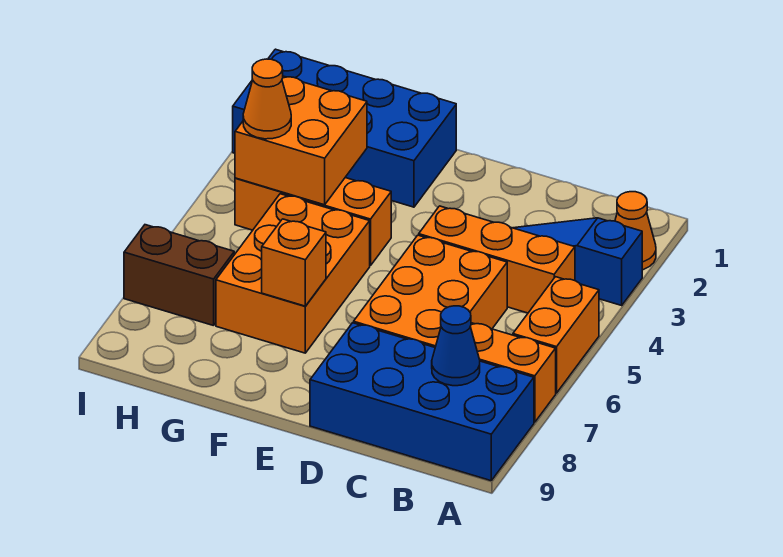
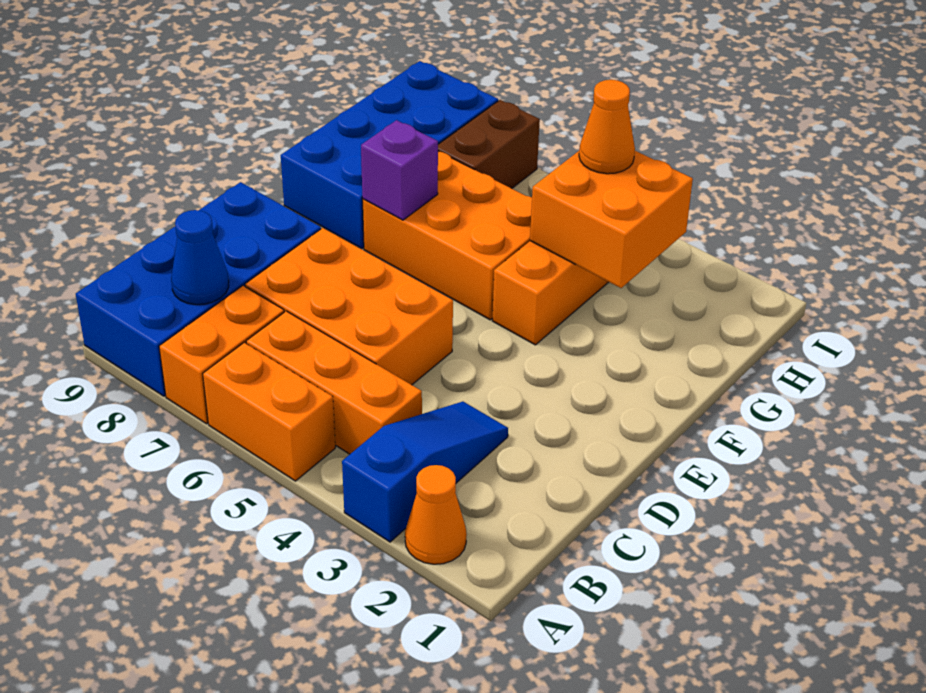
orange brick B4:D4 level 1 -> orange brick B4:B6 level 1
blue brick F1:I2 level 1 -> blue brick F8:I9 level 1
orange brick F7 level 2 -> purple brick F7 level 2

